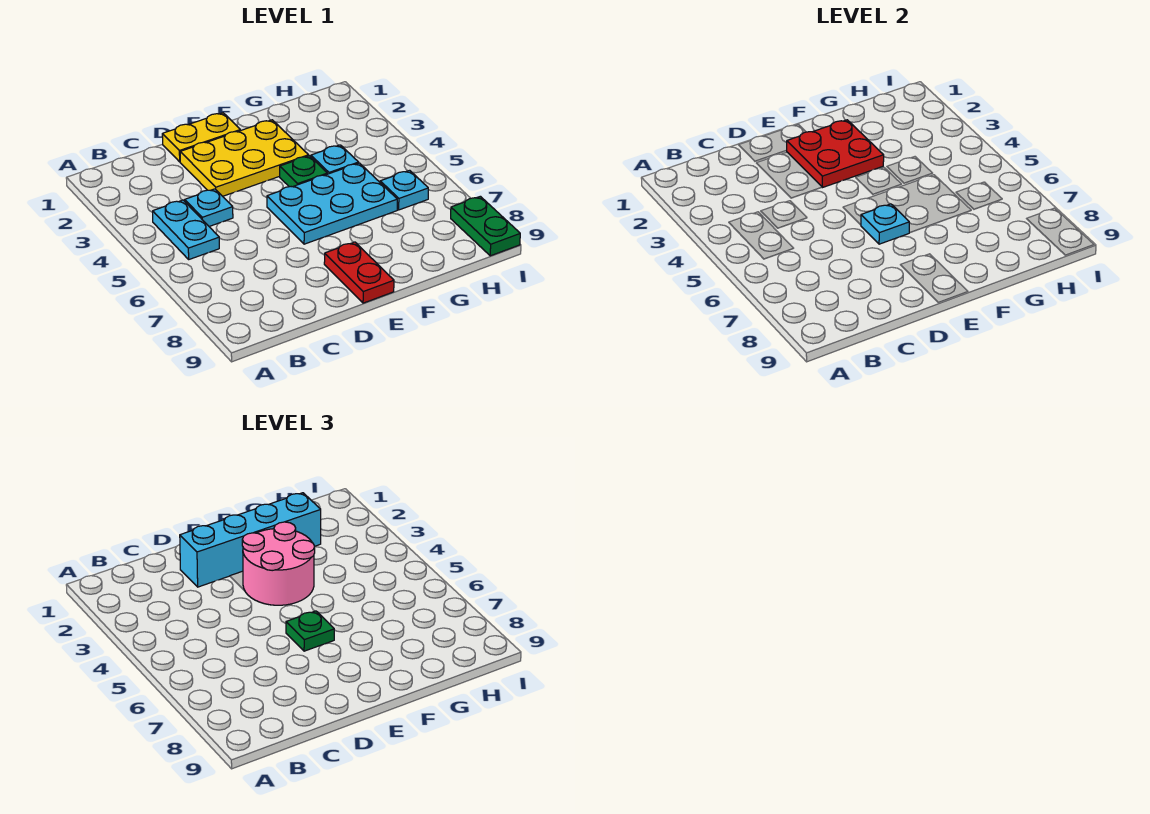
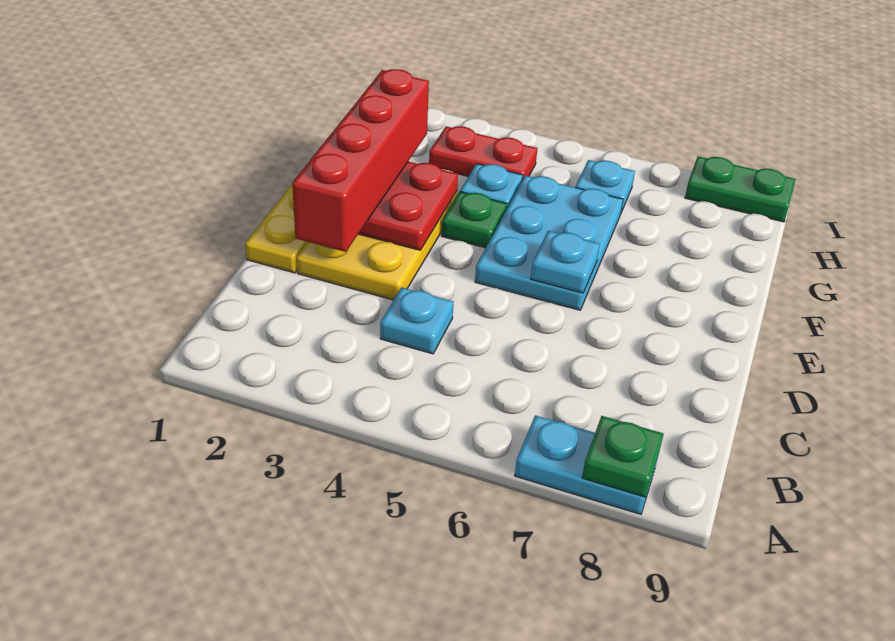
cyan plate B4:B5 level 1 -> cyan plate A7:A8 level 1
cyan brick D2:G2 level 3 -> red brick D2:G2 level 3
pink round brick E3:F4 level 3 -> none
green plate E6 level 3 -> green plate A8 level 2
red plate E8:E9 level 1 -> red plate H3:H4 level 1

